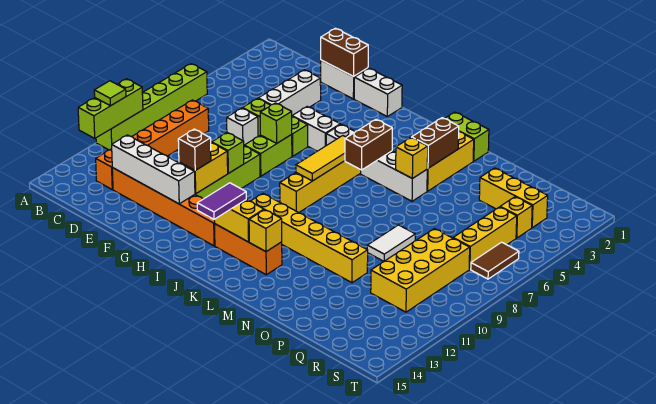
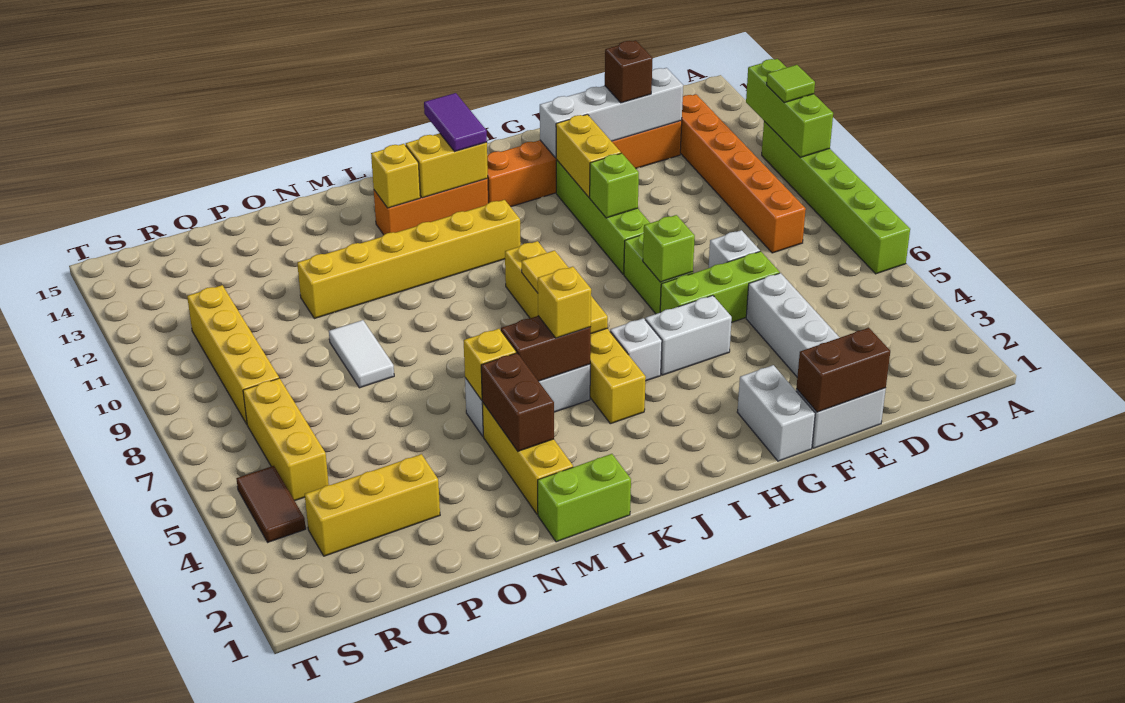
white brick G1:H1 level 1 -> white brick G1:G2 level 1
brown brick G12 level 3 -> brown brick E13 level 3
brown brick K5:K6 level 2 -> brown brick K5:L5 level 2
yellow brick Q8:R11 level 1 -> yellow brick R8:R11 level 1
yellow brick R4 level 1 -> yellow brick K5 level 3
brown tile S6:S7 level 1 -> brown tile S4:S5 level 1

